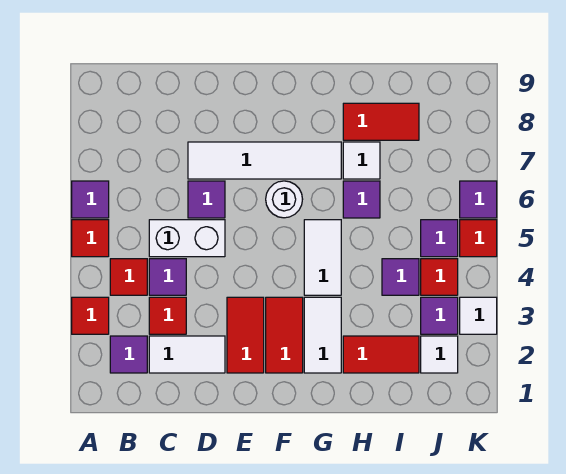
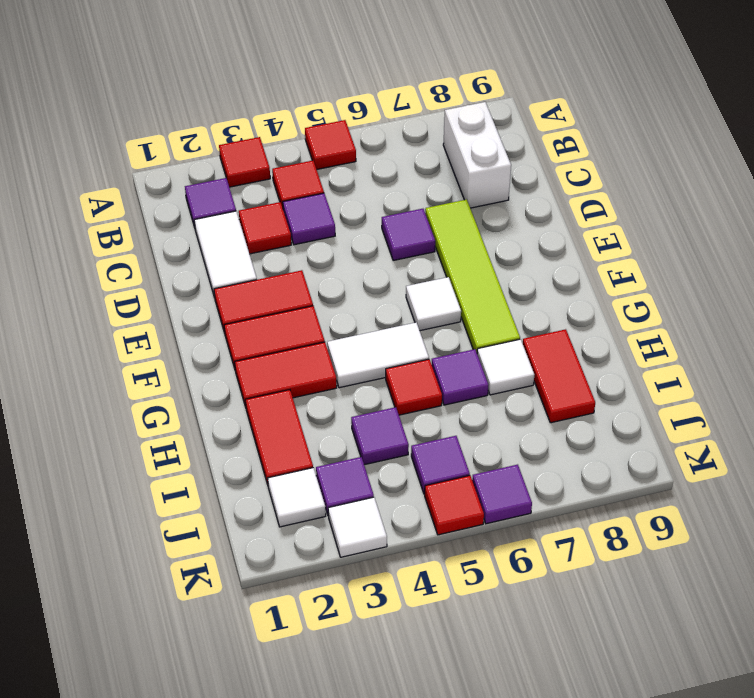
purple tile A6 level 1 -> none
white brick C5:D5 level 1 -> white brick B8:C8 level 1
white tile D7:G7 level 1 -> lime tile D7:G7 level 1
white round brick F6 level 1 -> white tile F6 level 1
white tile G2:G3 level 1 -> red tile G2:G3 level 1
red tile J4 level 1 -> red tile H5 level 1

